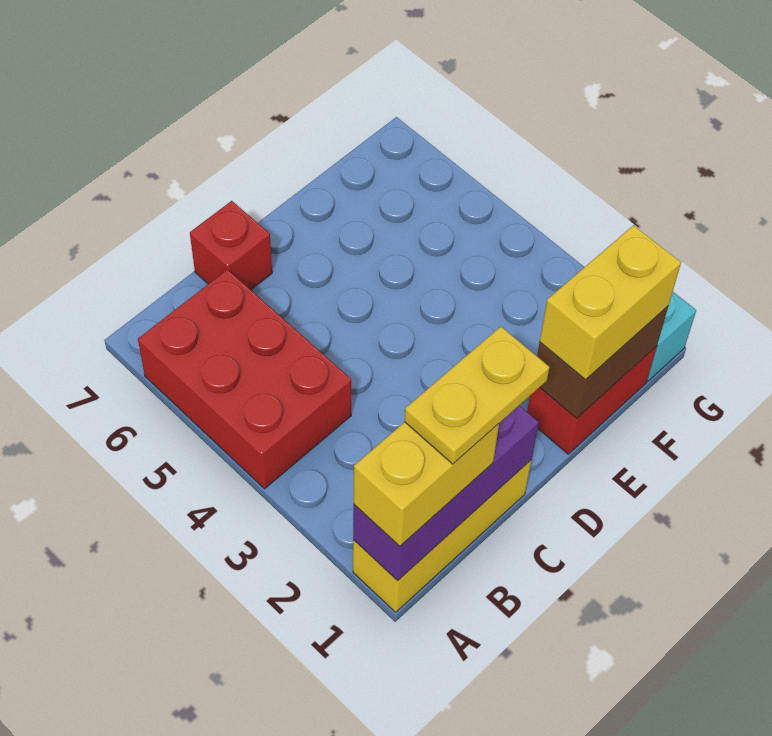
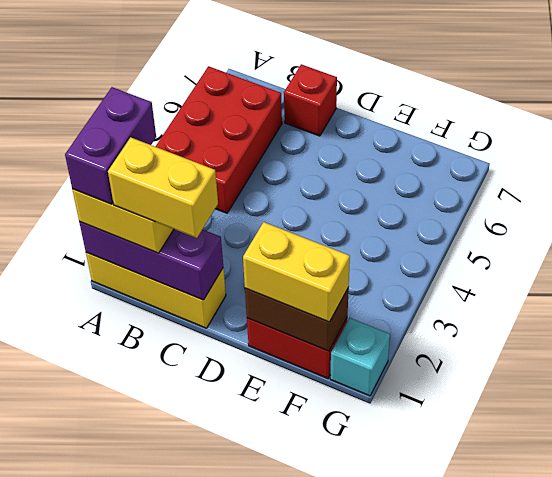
none -> purple brick A1:A2 level 4
yellow plate B1:C1 level 4 -> yellow brick B1:C1 level 4

